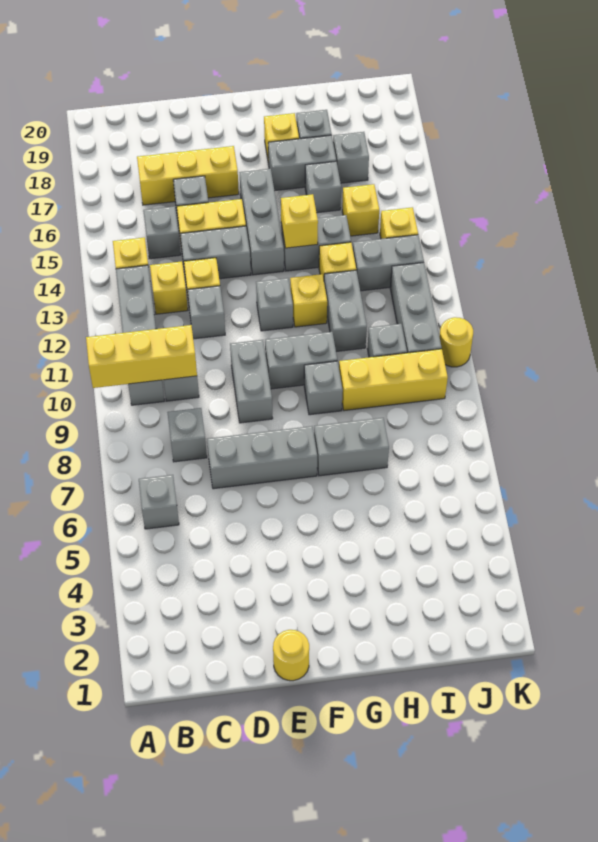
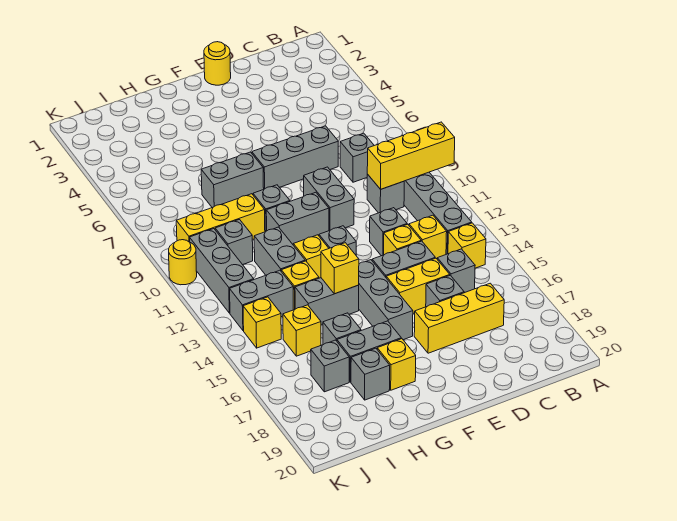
grey brick B6 level 1 -> none

